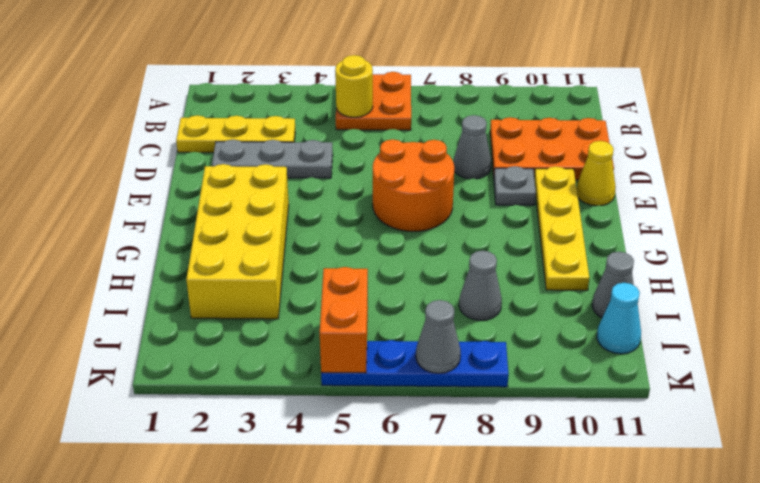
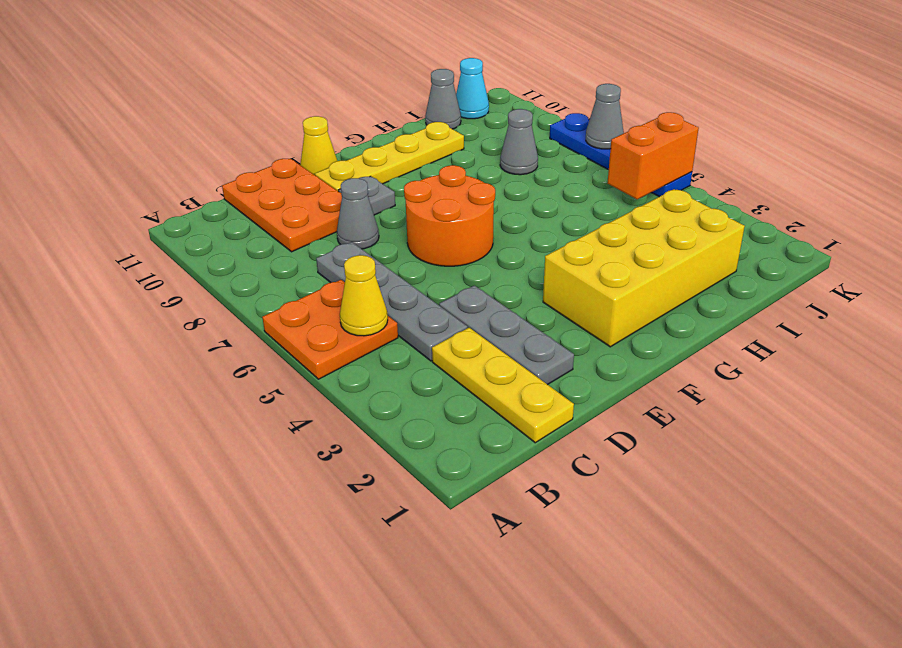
yellow round brick B5 level 2 -> yellow cone B5 level 2
none -> grey plate C4:C7 level 1

